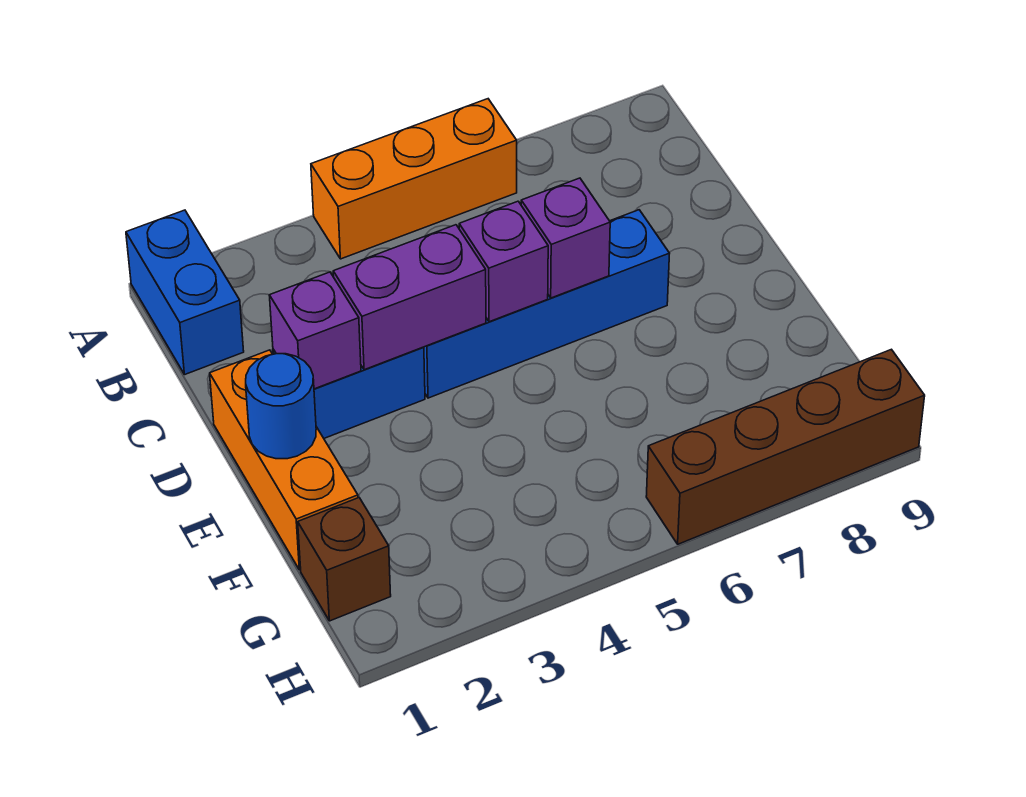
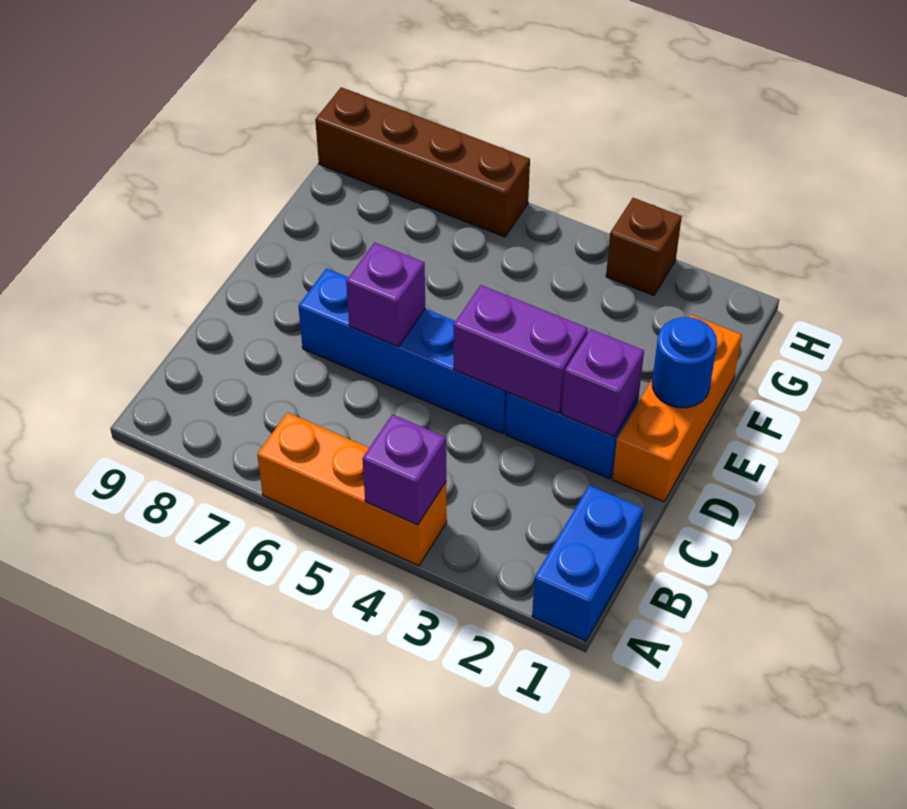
purple brick D5 level 2 -> purple brick A4 level 2
brown brick G1 level 1 -> brown brick H3 level 1

